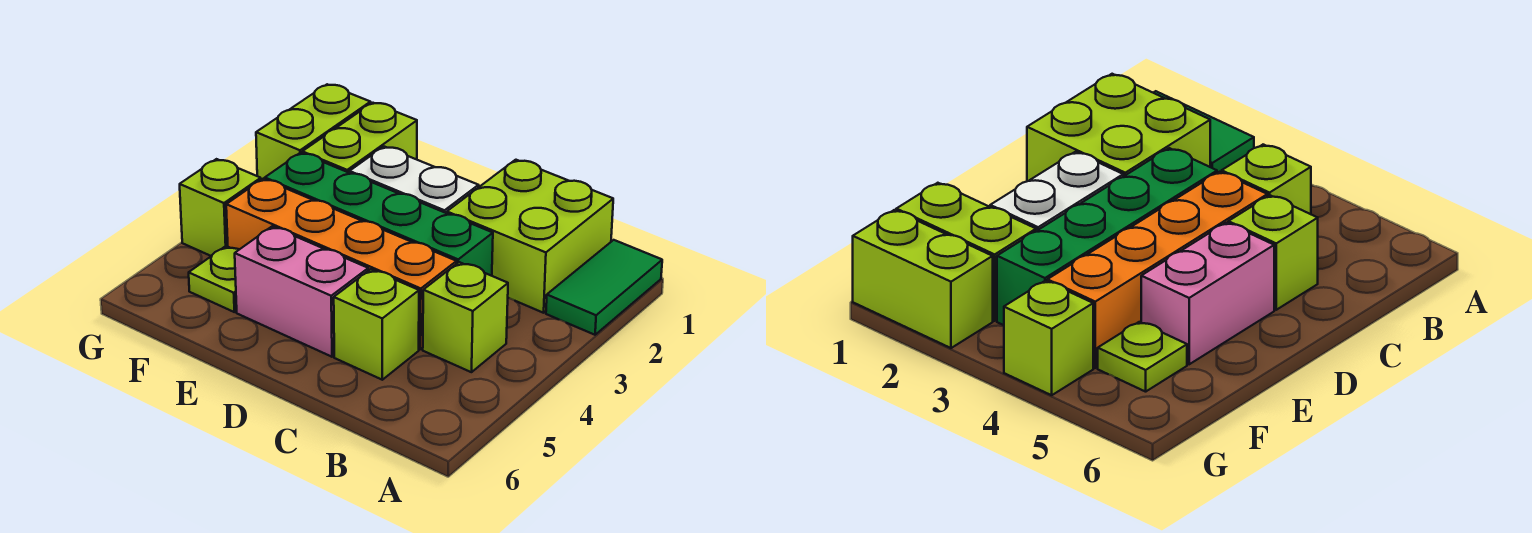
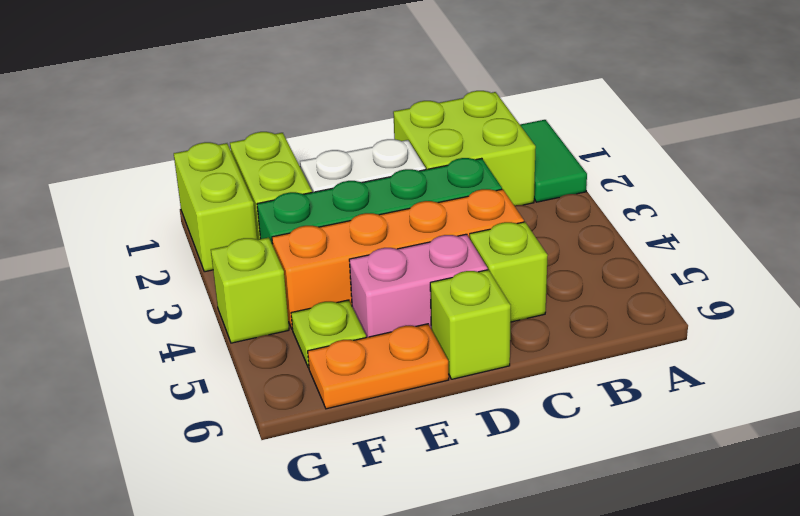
lime brick B4 level 1 -> lime brick D6 level 1
none -> orange plate E6:F6 level 1

